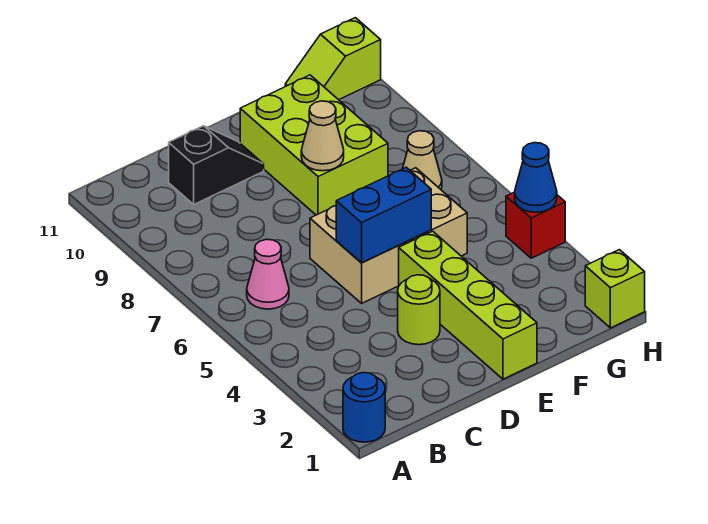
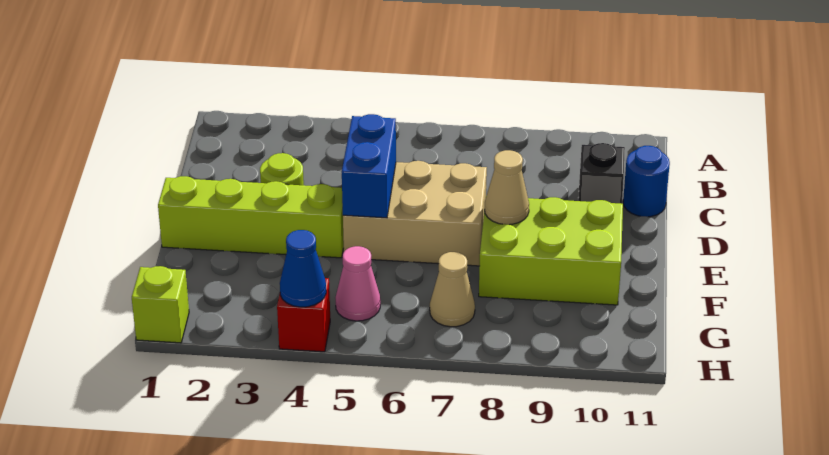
blue round brick A1 level 1 -> blue round brick C11 level 1
pink cone B6 level 1 -> pink cone G5 level 1
tan brick D5:F6 level 1 -> tan brick D5:E7 level 1
lime slope G11:H11 level 1 top H -> none

